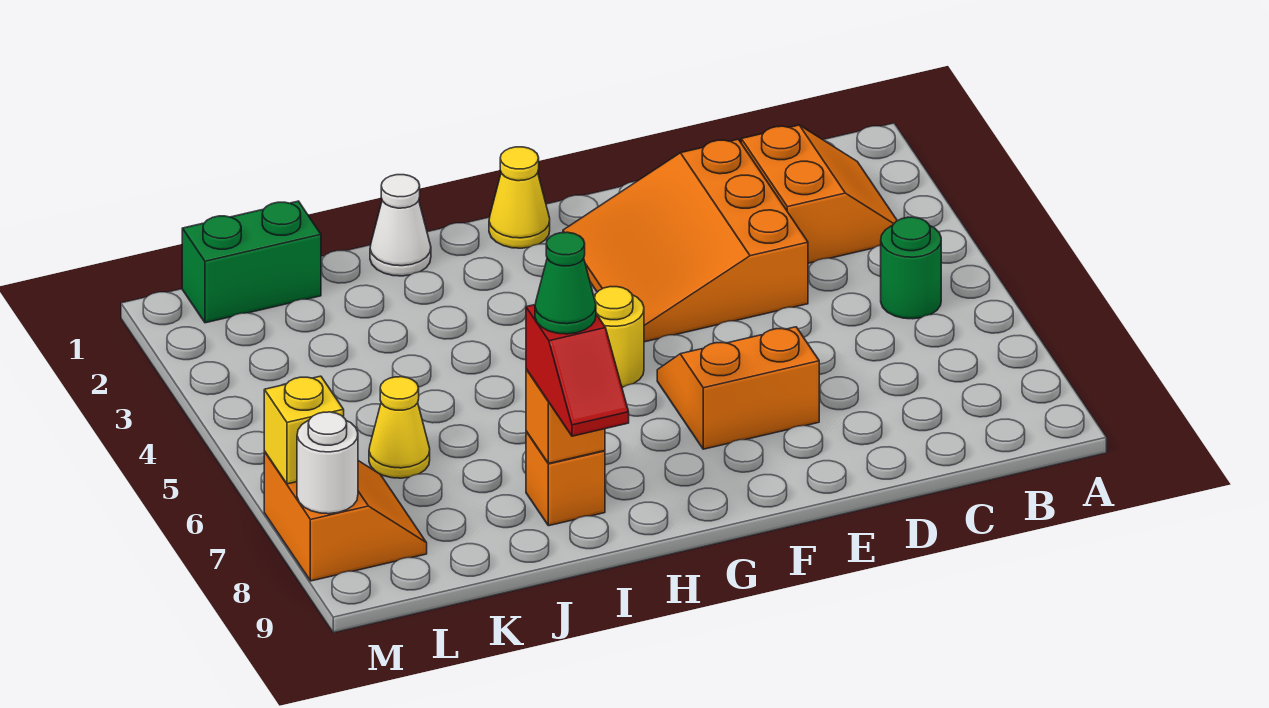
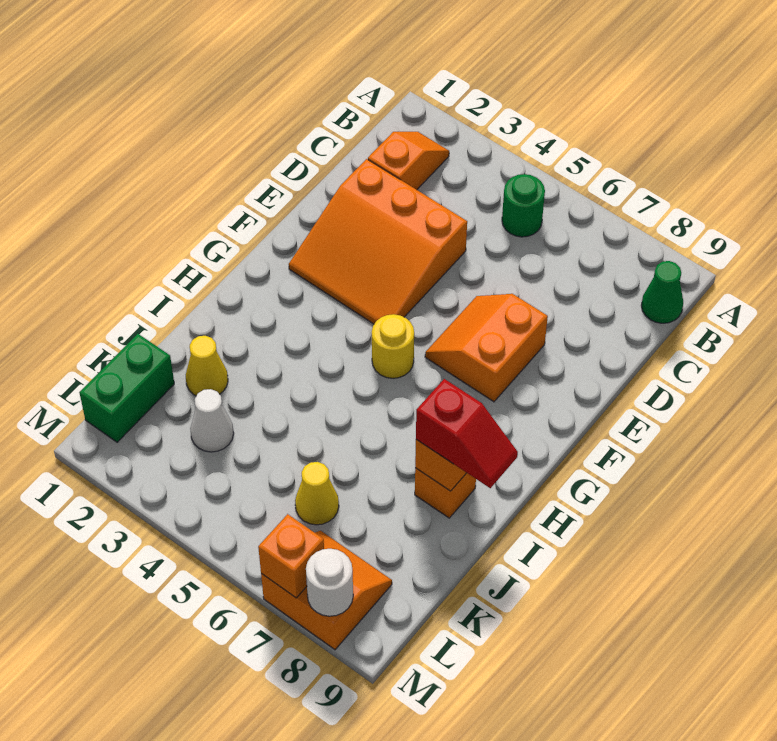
orange slope B2:C3 level 1 top C -> orange slope B2:C2 level 1 top C
yellow cone G1 level 1 -> yellow cone J2 level 1
white cone I1 level 1 -> white cone K3 level 1
green cone I8 level 4 -> green cone B9 level 1
yellow brick M7 level 2 -> orange brick M7 level 2

